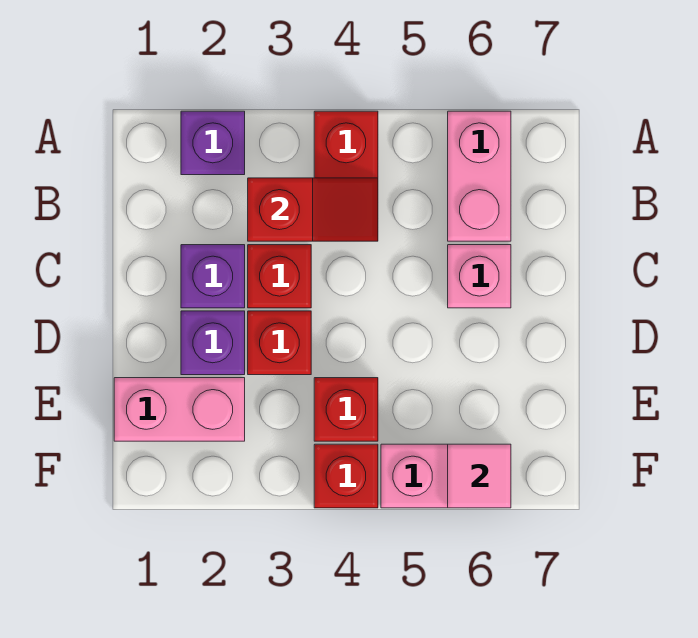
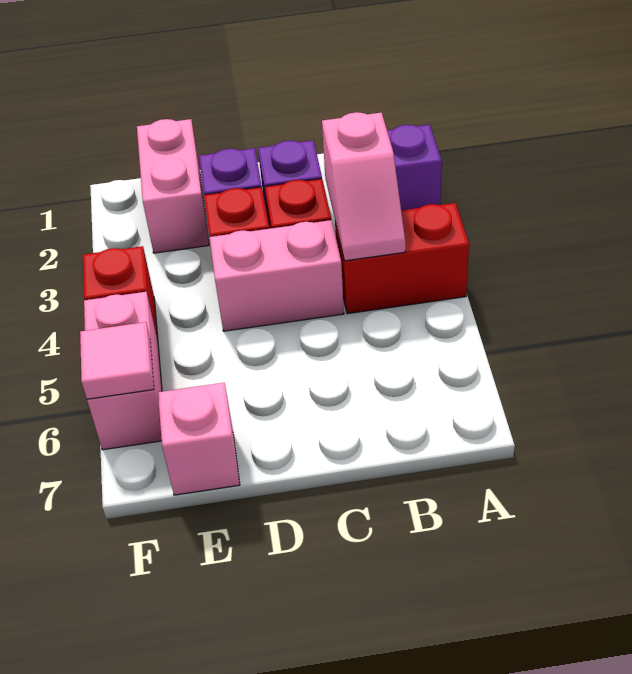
pink brick A6:B6 level 1 -> pink brick C4:D4 level 1
red slope B3:B4 level 2 top 3 -> pink slope B3:B4 level 2 top 3
pink brick C6 level 1 -> pink brick E7 level 1
red brick E4 level 1 -> none

